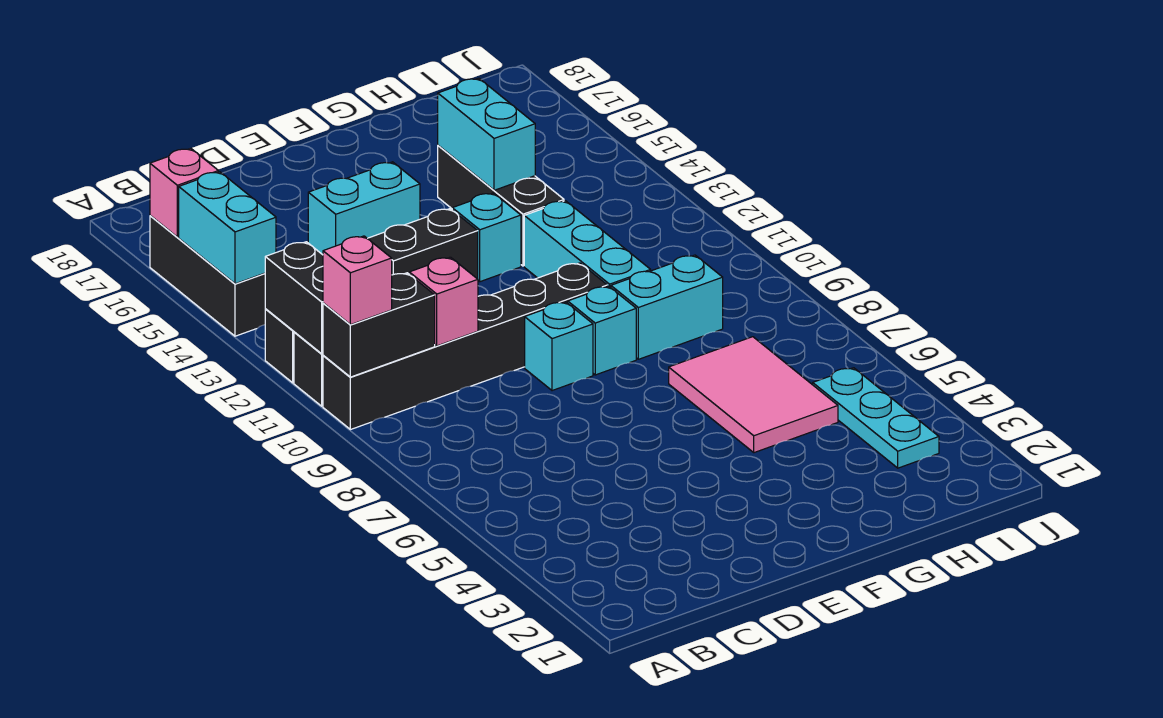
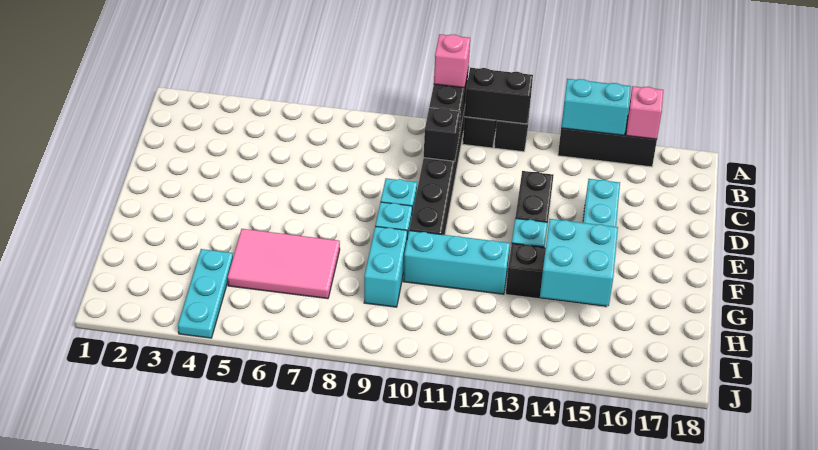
pink brick C10 level 2 -> black brick C10 level 2
cyan brick G14:G15 level 2 -> cyan brick G14:H15 level 2
cyan plate I3:I5 level 1 -> cyan plate H4:J4 level 1

